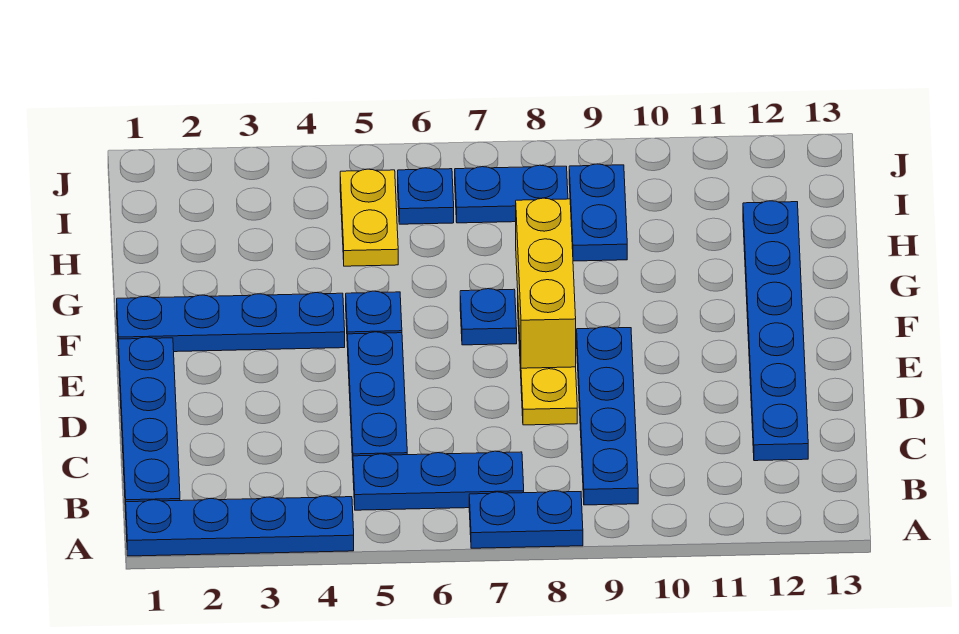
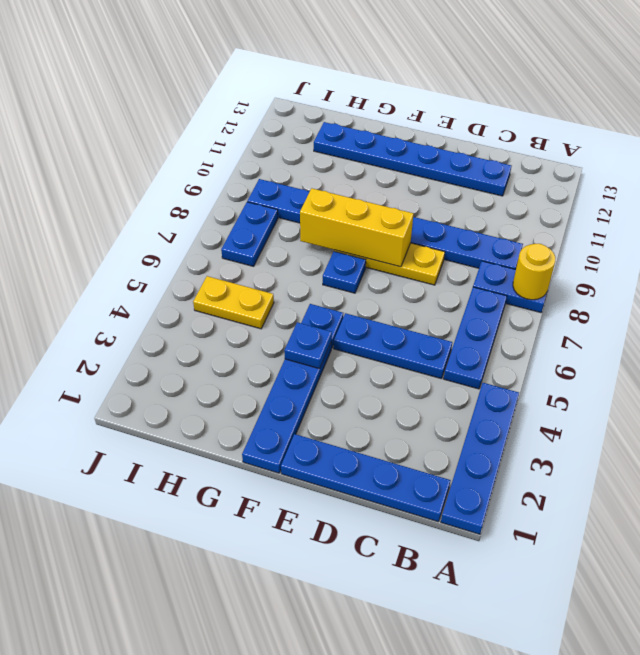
blue plate A7:A8 level 1 -> blue plate A8:B8 level 1
none -> yellow round brick A8 level 2
blue plate I6 level 1 -> blue plate F4 level 2

